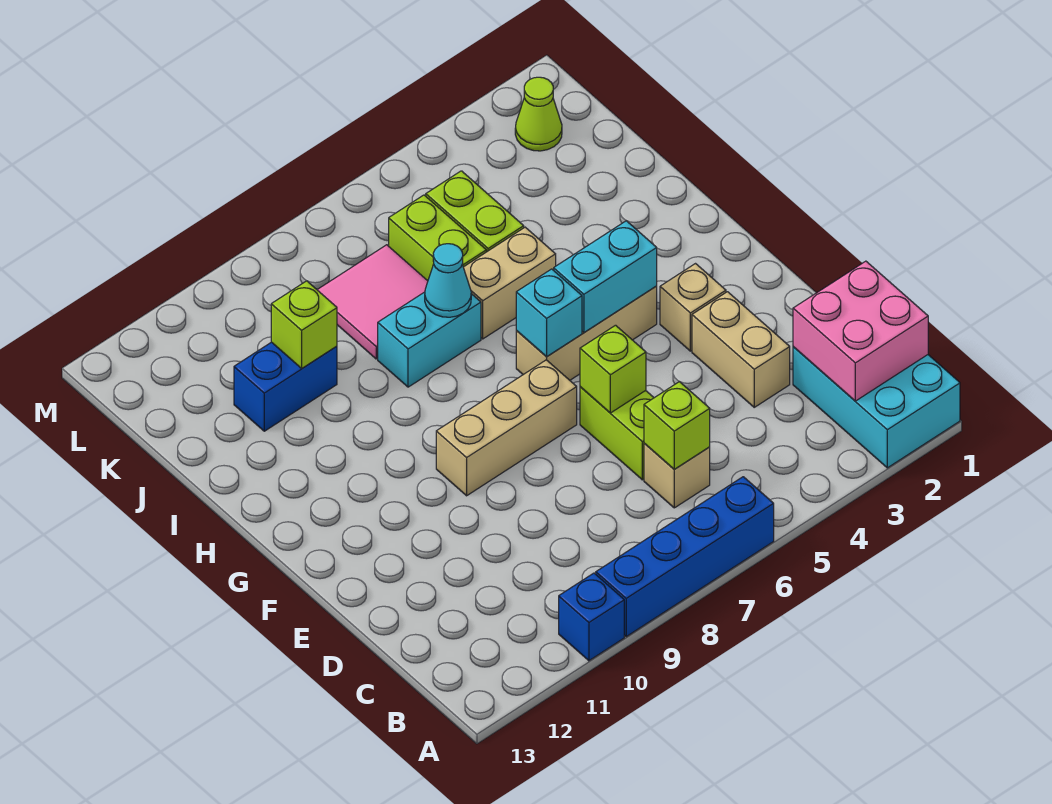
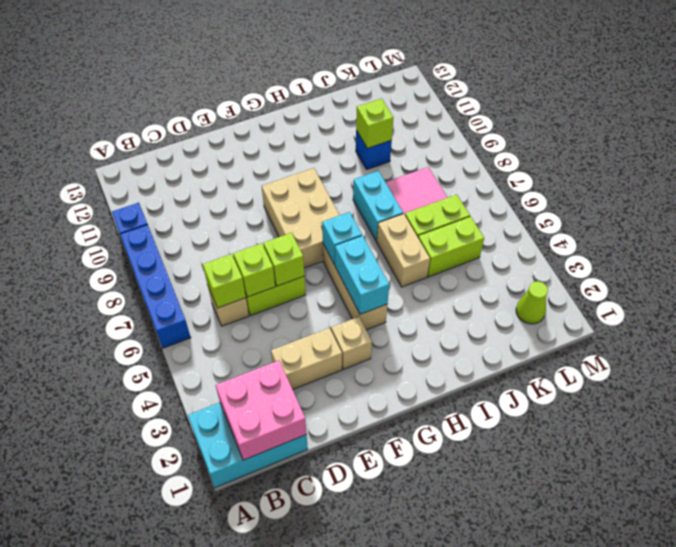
none -> lime brick D6 level 2
tan brick F7:F9 level 1 -> tan brick F7:G9 level 1
cyan cone I7 level 2 -> none
blue brick J10:J11 level 1 -> blue brick J10 level 1

